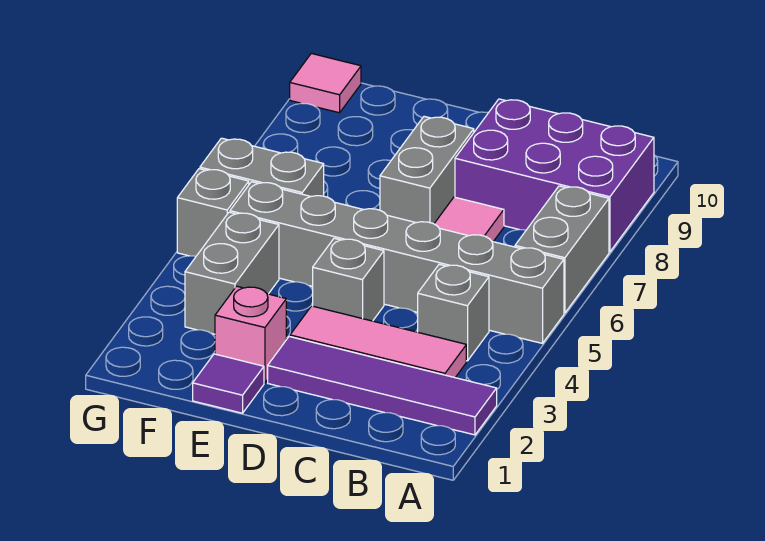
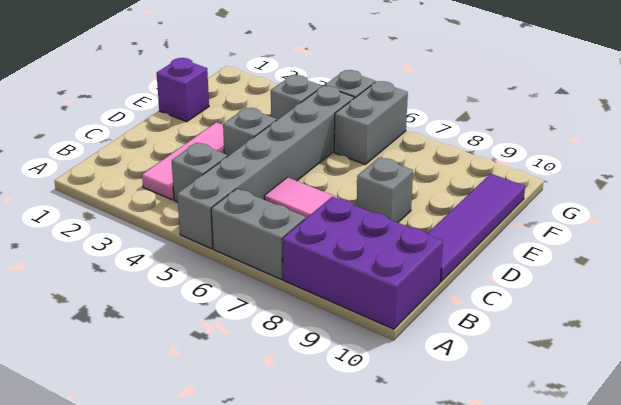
purple tile A2:D2 level 1 -> purple tile C10:F10 level 1
purple brick A8:C9 level 1 -> purple brick A8:B10 level 1
grey brick D7:D8 level 1 -> grey brick D8 level 1
purple tile E1 level 1 -> purple brick E1 level 1
pink brick E2 level 1 -> none
grey brick F3:F4 level 1 -> grey brick F4 level 1
pink tile G10 level 1 -> none

